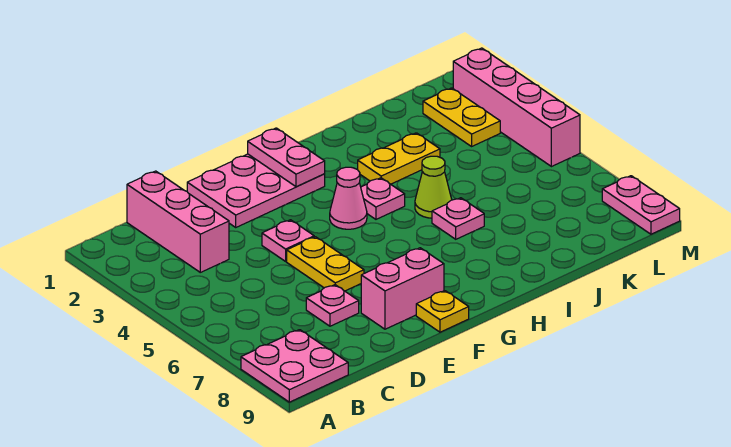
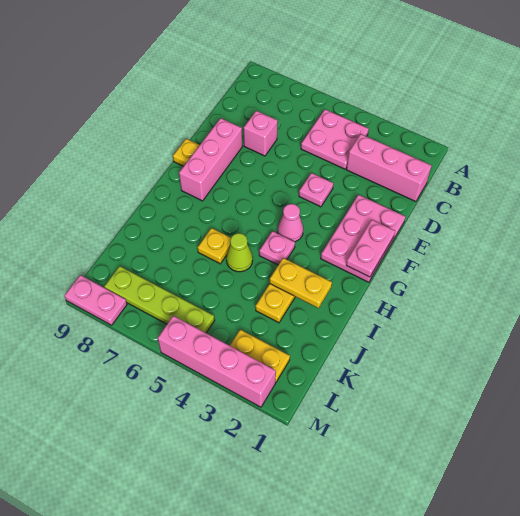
pink plate A8:B9 level 1 -> pink plate B4:C5 level 1
pink plate D7 level 1 -> pink brick D7 level 1
yellow plate E5:E6 level 1 -> yellow plate I2:I3 level 2
pink brick E8:F8 level 1 -> pink brick E8:G8 level 1
pink plate G1:G2 level 2 -> pink plate F1:G1 level 2
pink plate I6 level 1 -> yellow plate I6 level 1
none -> lime plate L5:L8 level 1

